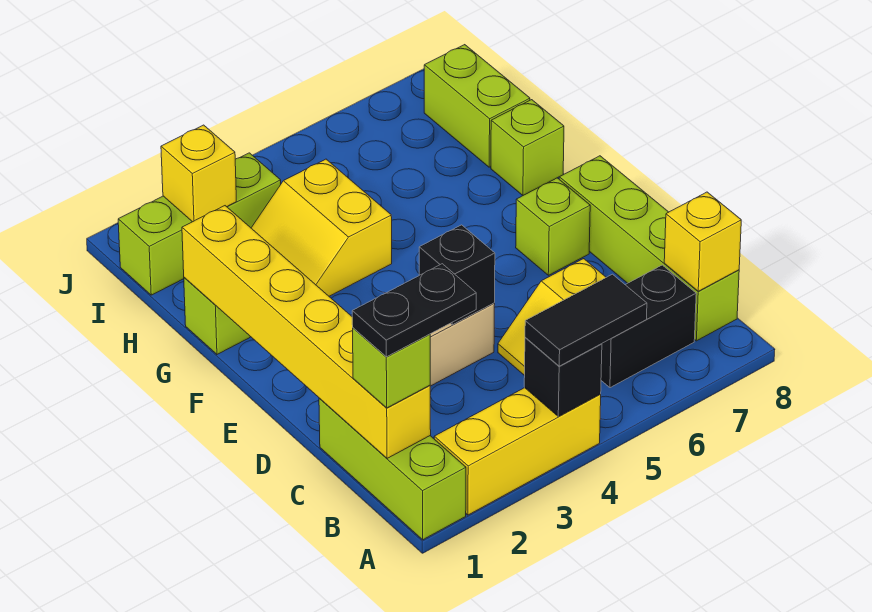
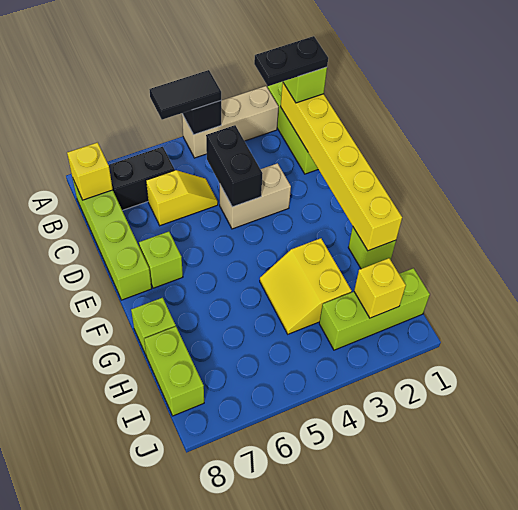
yellow brick A2:A4 level 1 -> tan brick A2:A4 level 1
black brick D4 level 2 -> black brick C4:D4 level 2
yellow slope G3:H4 level 1 top 4 -> yellow slope G3:H4 level 1 top 3

